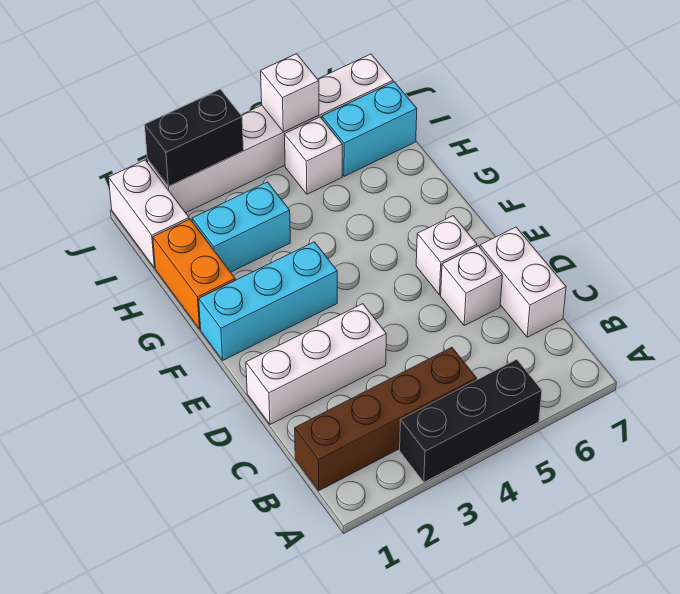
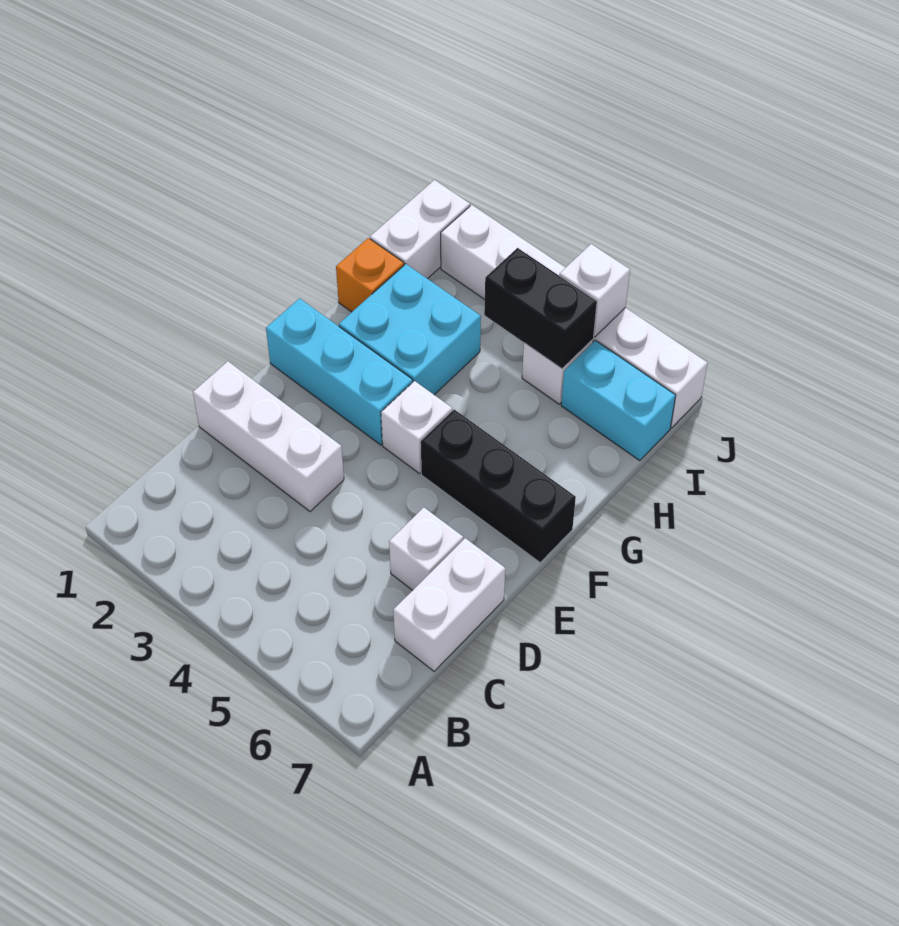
black brick A3:A5 level 1 -> black brick F5:F7 level 1
brown brick B1:B4 level 1 -> none
white brick E6 level 1 -> white brick F4 level 1
orange brick G1:H1 level 1 -> orange brick H1 level 1
cyan brick H2:H3 level 1 -> cyan brick G2:H3 level 1
black brick J2:J3 level 2 -> black brick I4:I5 level 2

